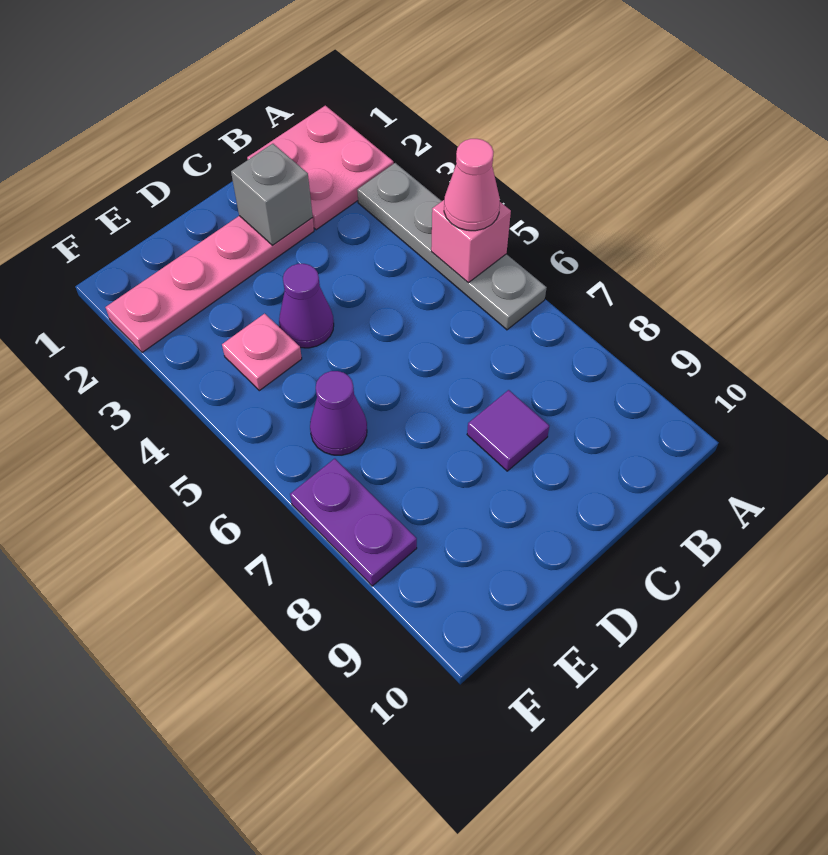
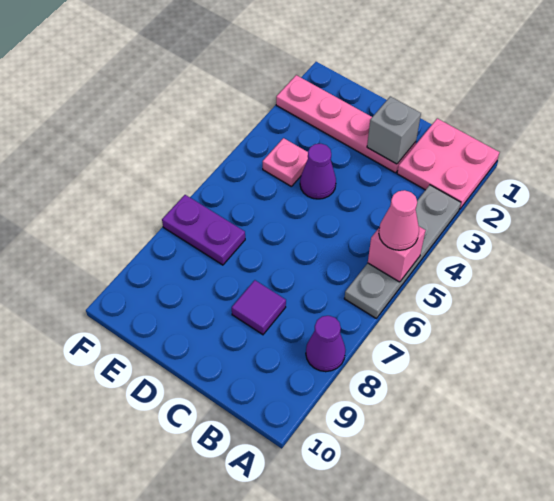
purple cone E6 level 1 -> purple cone A8 level 1
purple plate F7:F8 level 1 -> purple plate E7:F7 level 1

